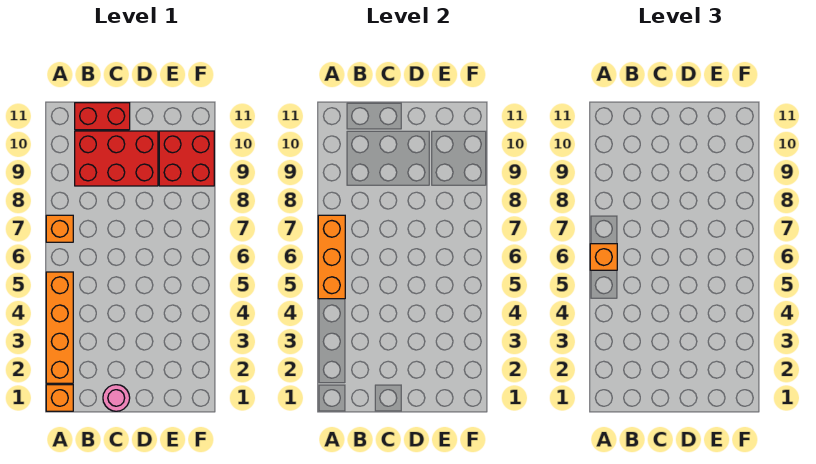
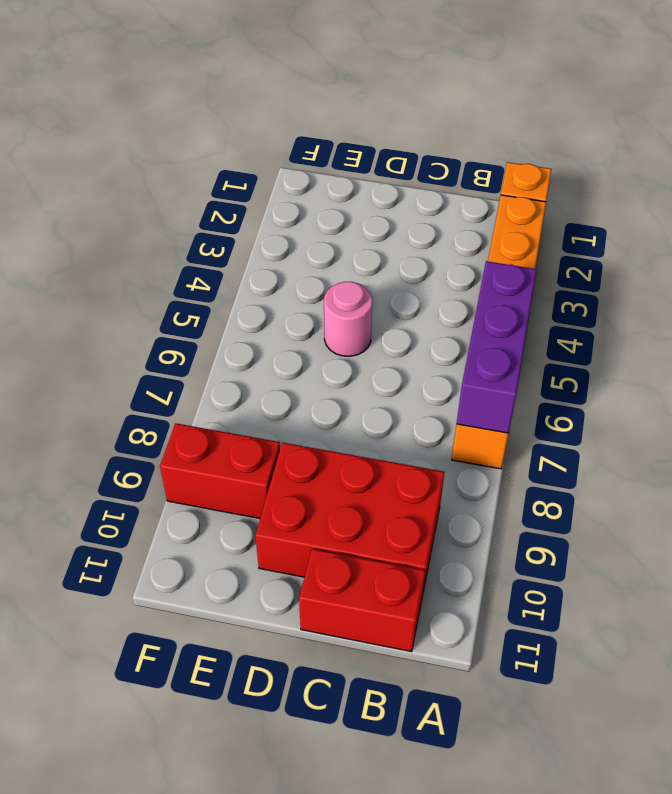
orange brick A5:A7 level 2 -> purple brick A5:A7 level 2
orange brick A6 level 3 -> none
pink round brick C1 level 1 -> pink round brick D5 level 1
red brick E9:F10 level 1 -> red brick E9:F9 level 1

